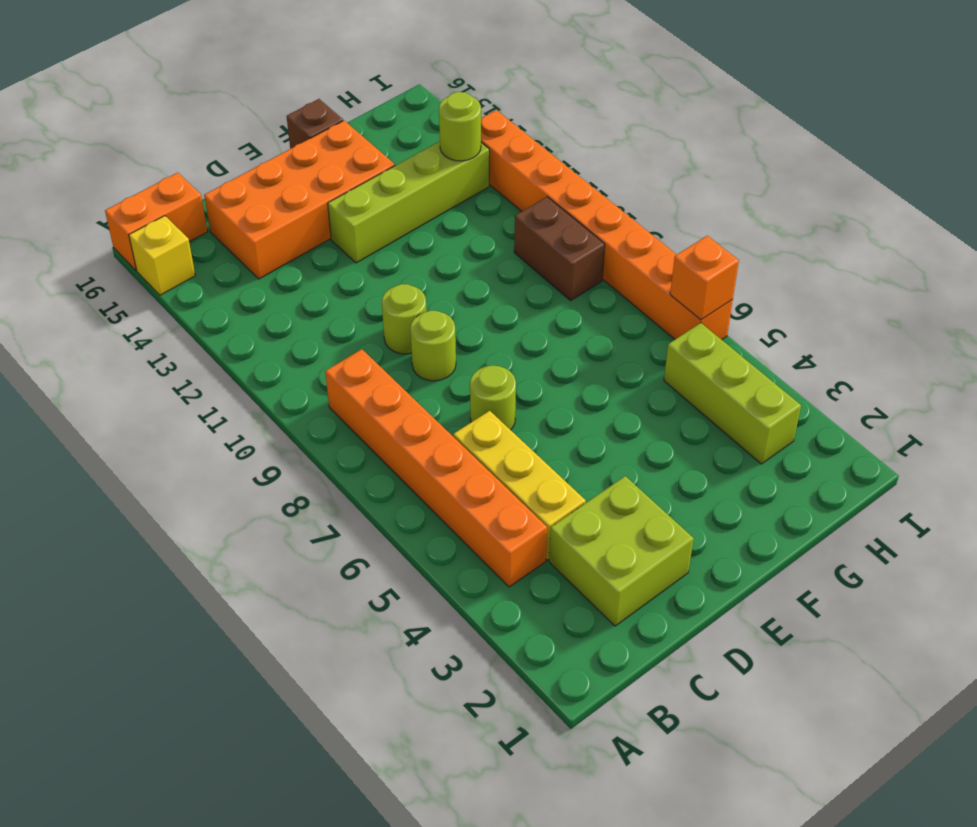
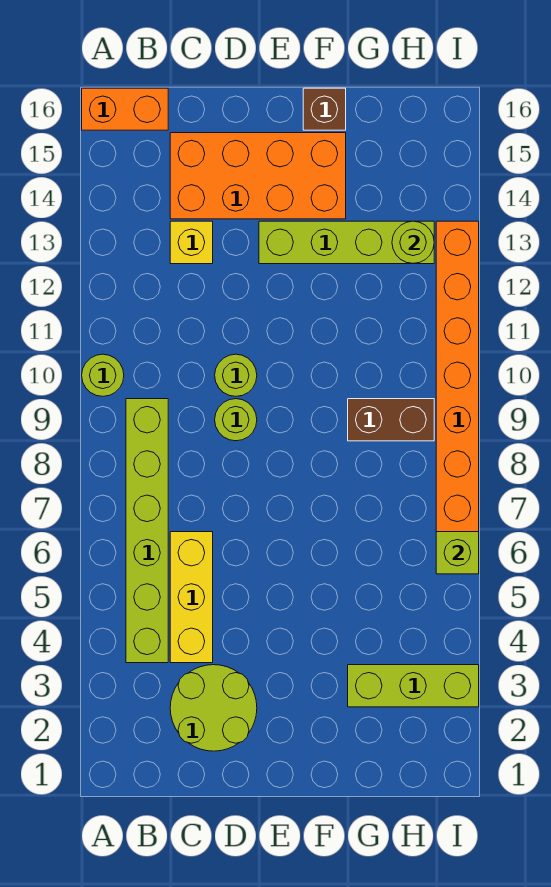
yellow brick A15 level 1 -> yellow brick C13 level 1
orange brick B4:B9 level 1 -> lime brick B4:B9 level 1
lime brick C2:D3 level 1 -> lime round brick C2:D3 level 1
lime round brick D7 level 1 -> lime round brick A10 level 1
lime brick H3:H5 level 1 -> lime brick G3:I3 level 1
brown brick H9:H10 level 1 -> brown brick G9:H9 level 1
orange brick I6 level 2 -> lime brick I6 level 2

